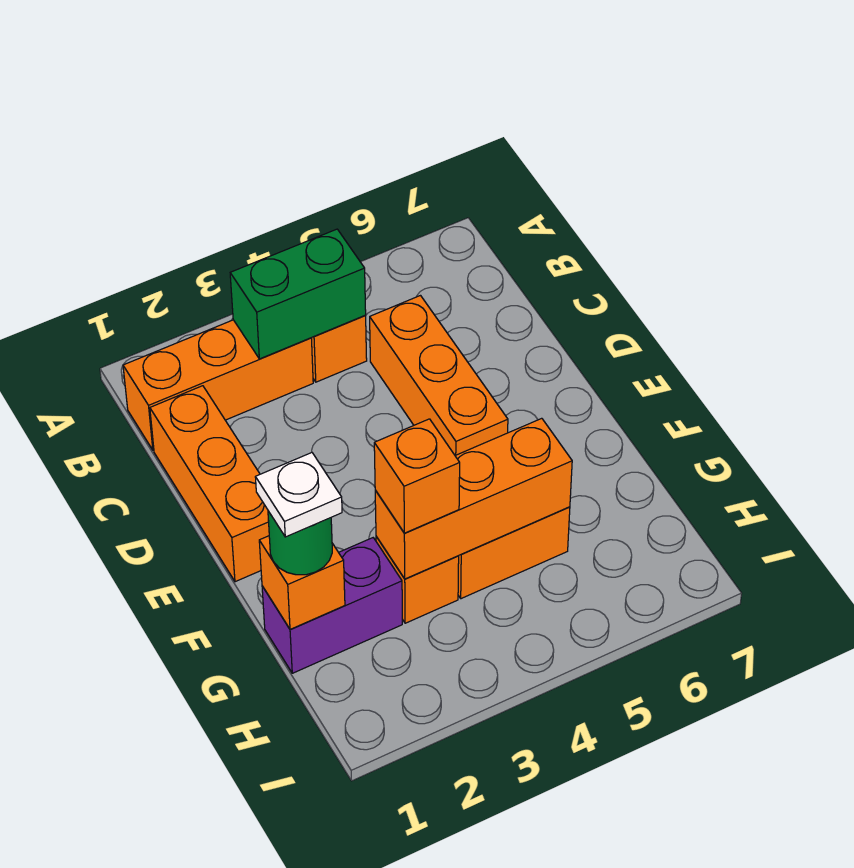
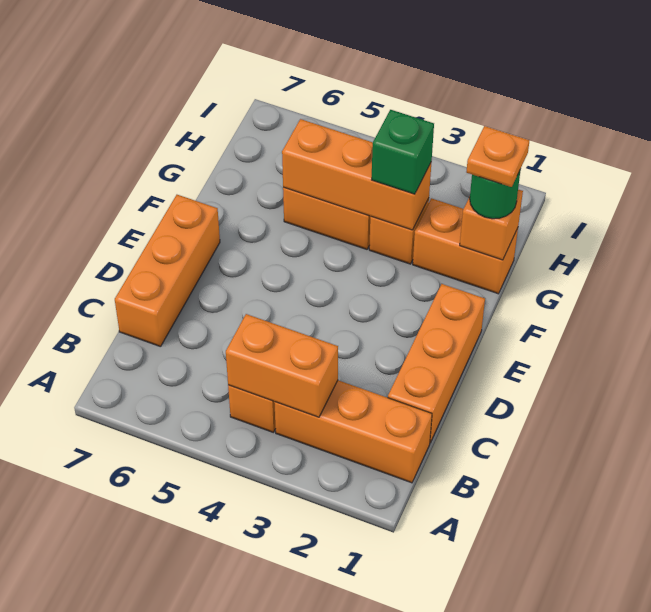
green brick B3:B4 level 2 -> orange brick B3:B4 level 2
orange brick C5:E5 level 1 -> orange brick C7:E7 level 1
purple brick G1:G2 level 1 -> orange brick G1:G2 level 1
white plate G1 level 4 -> orange plate G1 level 4
orange brick G3 level 3 -> green brick G3 level 3

